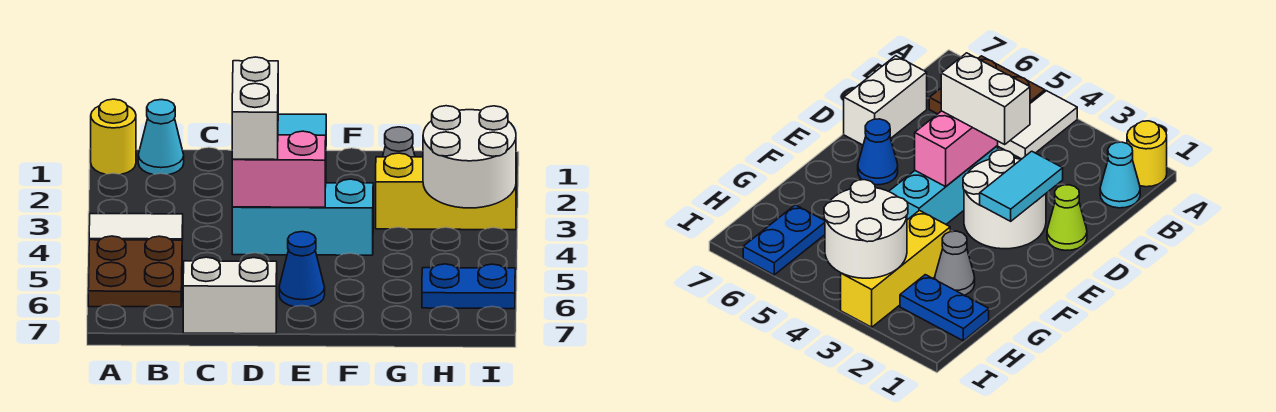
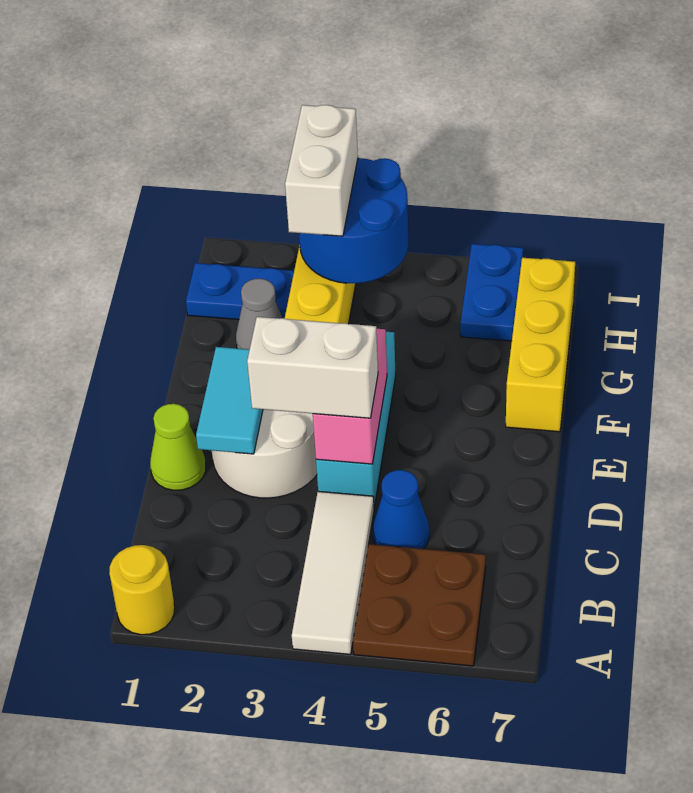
white tile A4:B4 level 1 -> white tile A4:C4 level 1
cyan cone B1 level 1 -> none
white brick C7:D7 level 1 -> white brick H3:I3 level 3
blue cone E6 level 1 -> blue cone C5 level 1
none -> yellow brick F7:H7 level 1
white round brick H3:I4 level 2 -> blue round brick H3:I4 level 2

